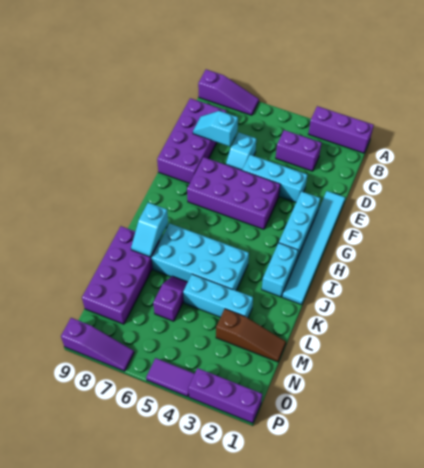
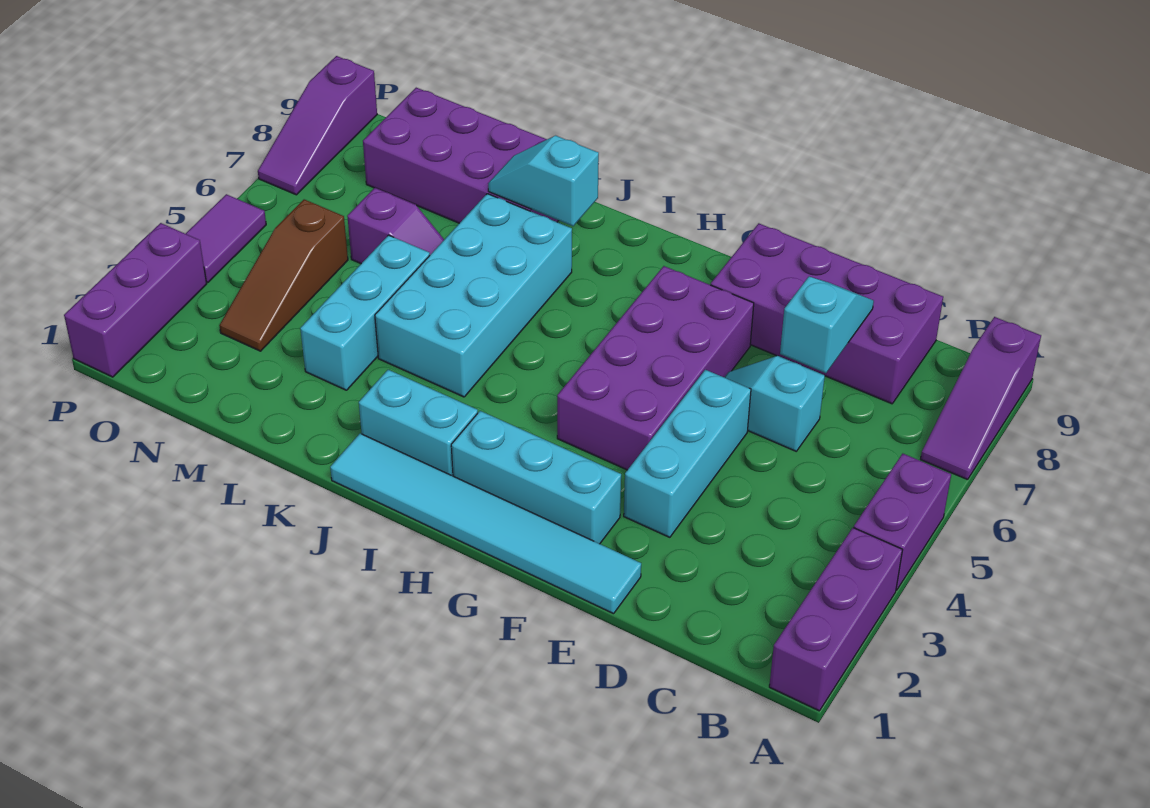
purple brick C3:C4 level 1 -> purple brick A4:A5 level 1
brown slope M1:M3 level 1 top 3 -> brown slope N3:N5 level 1 top 5

